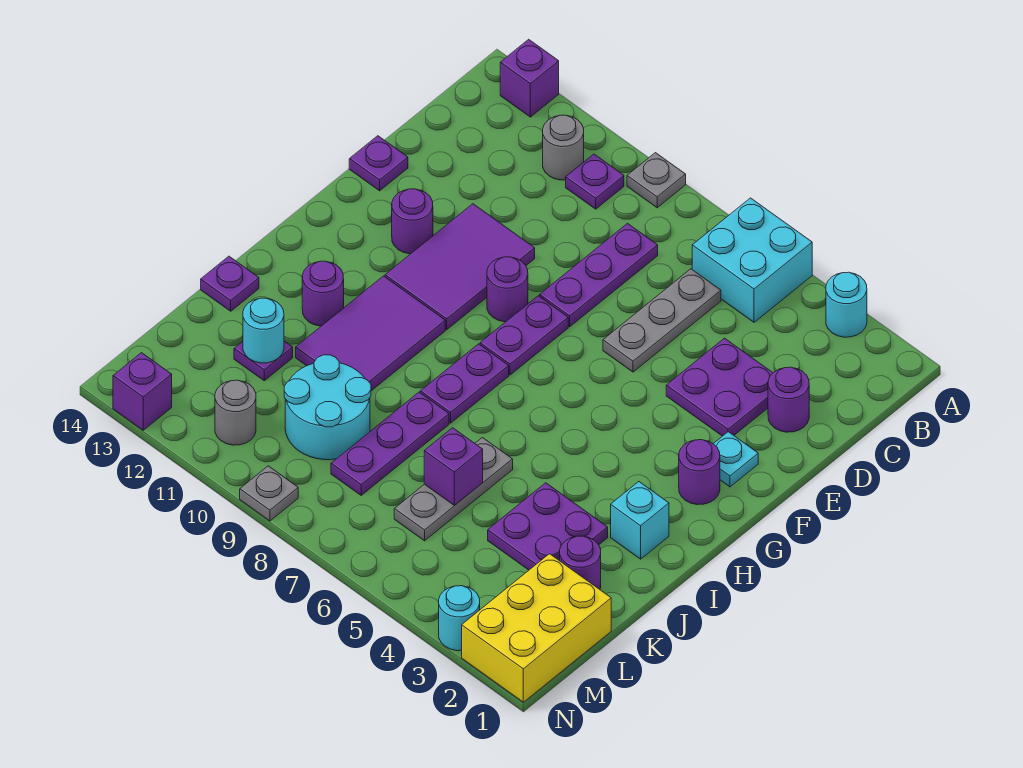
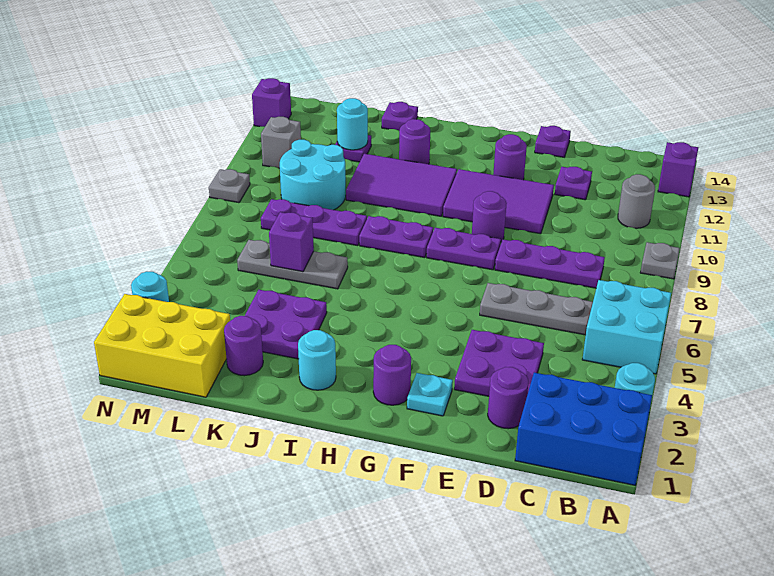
none -> blue brick A1:C2 level 1
purple plate B10 level 1 -> purple plate D12 level 1
cyan brick I2 level 1 -> cyan round brick I2 level 1
grey round brick M11 level 1 -> grey brick M11 level 1

